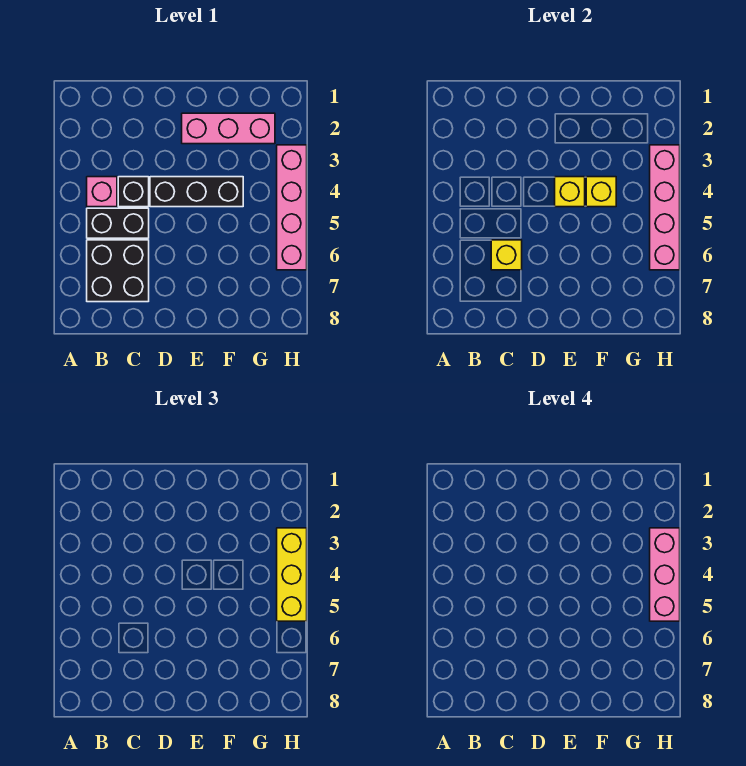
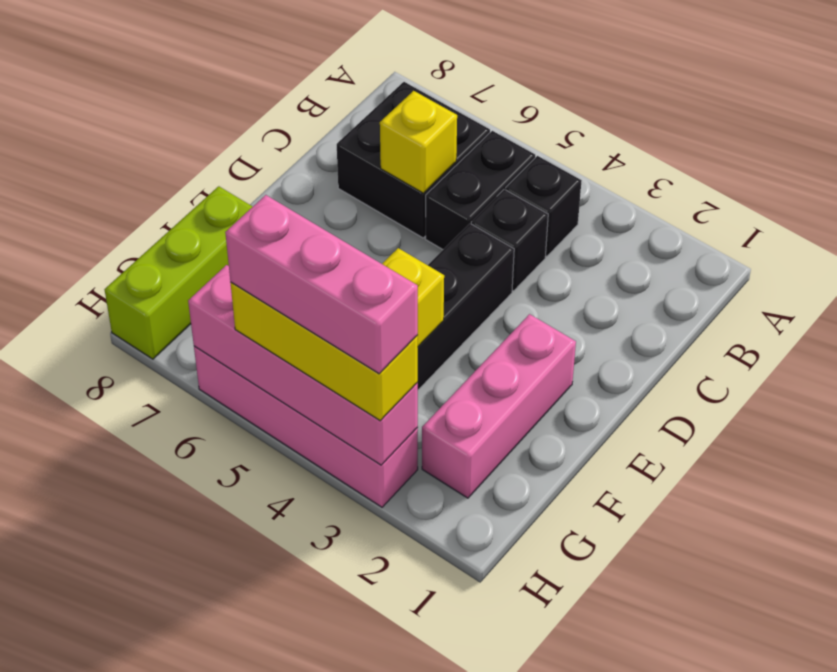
pink brick B4 level 1 -> black brick B4 level 1
yellow brick E4 level 2 -> none
none -> lime brick F8:H8 level 1

